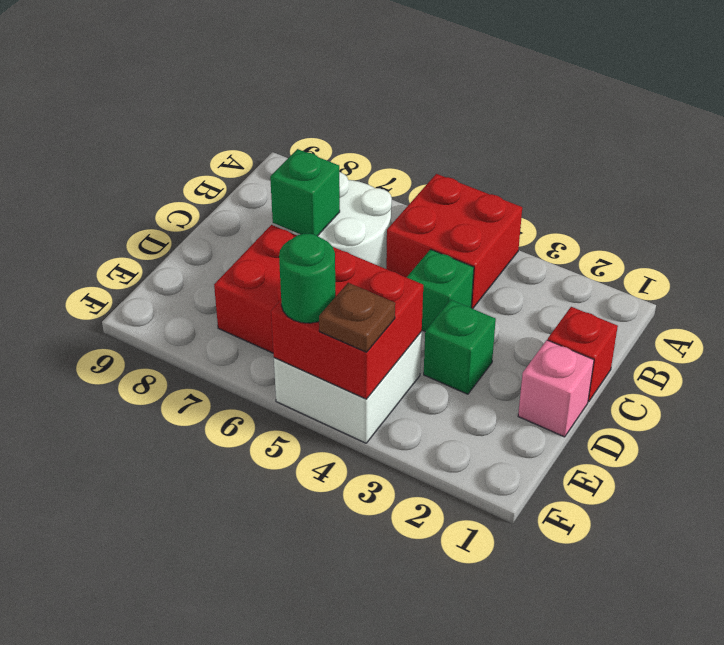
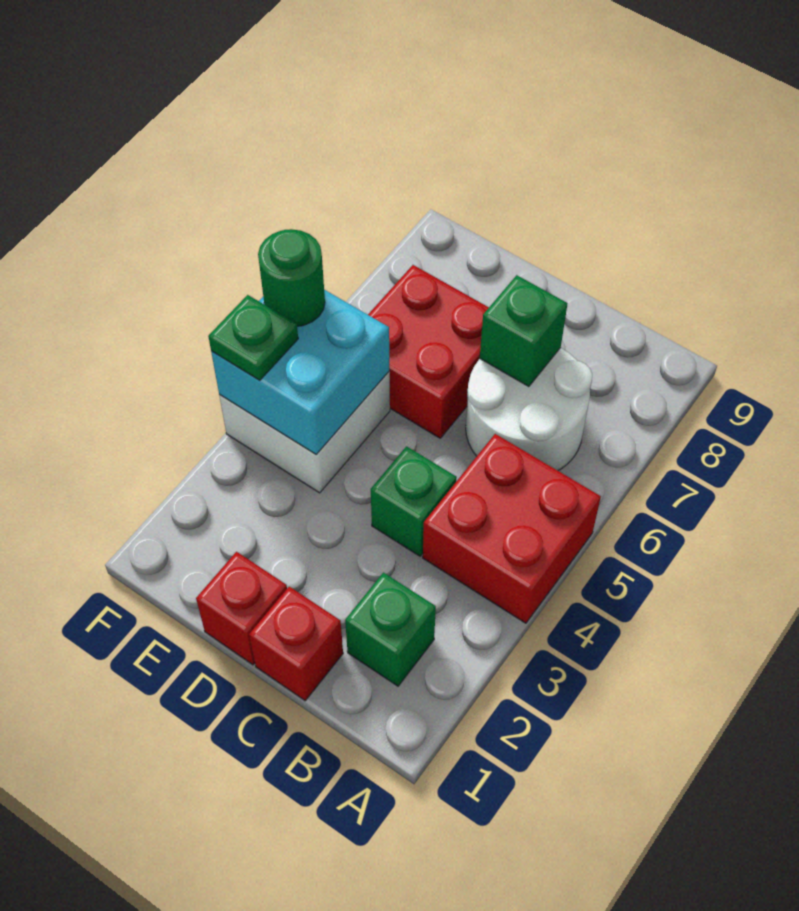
pink brick D1 level 1 -> red brick D1 level 1
green brick D3 level 1 -> green brick B2 level 1
red brick E4:F5 level 2 -> cyan brick E4:F5 level 2
brown plate F4 level 3 -> green plate F4 level 3

